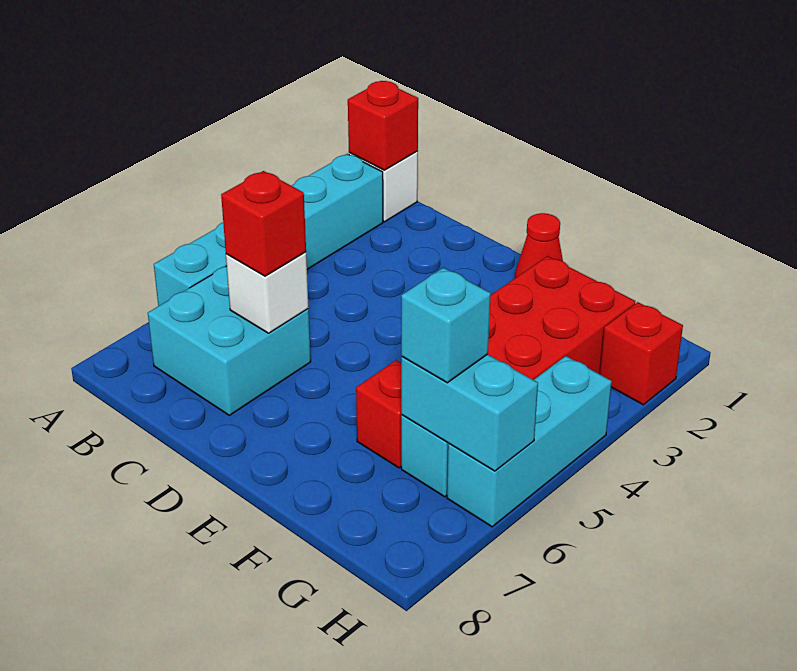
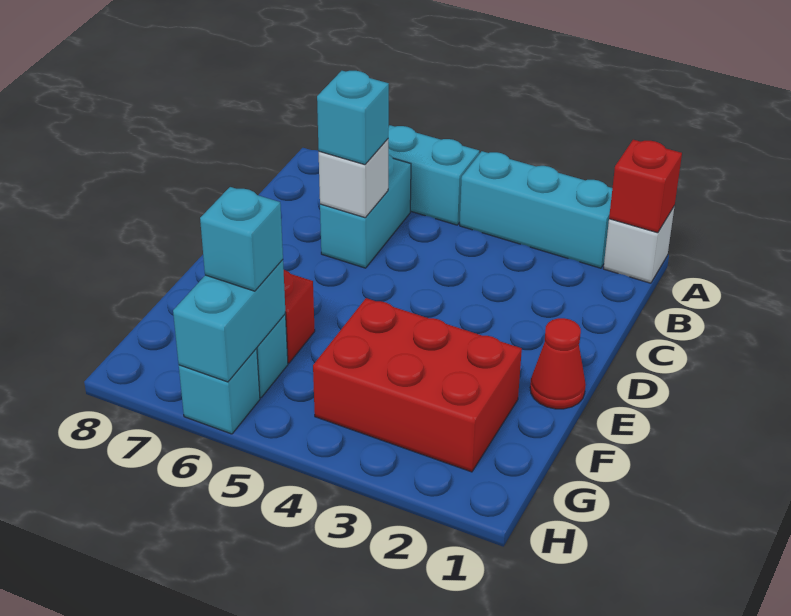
cyan brick B6:C7 level 1 -> cyan brick B6:C6 level 1
red brick C6 level 3 -> cyan brick C6 level 3
red brick H2 level 1 -> none
cyan brick H4:H6 level 1 -> cyan brick H6 level 1

